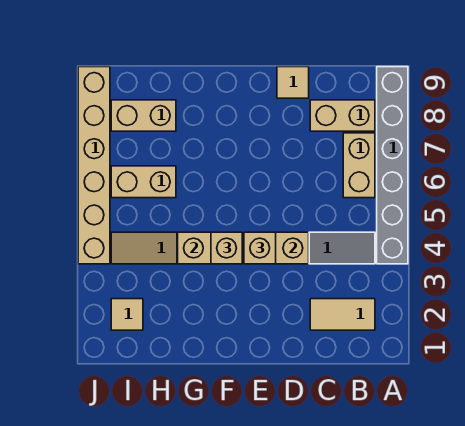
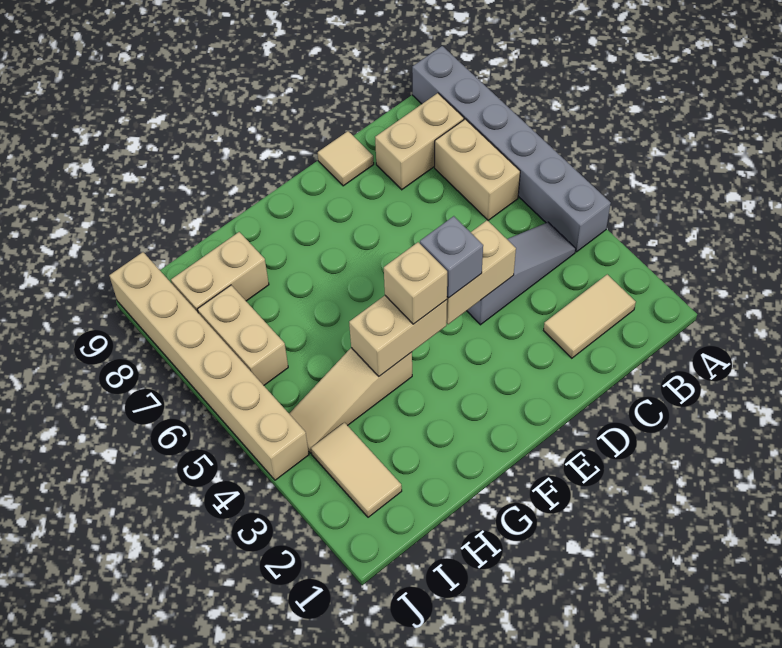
tan brick E4 level 3 -> grey brick E4 level 3
tan brick H6:I6 level 1 -> tan brick I6:I7 level 1
tan tile I2 level 1 -> tan tile I2:I3 level 1

